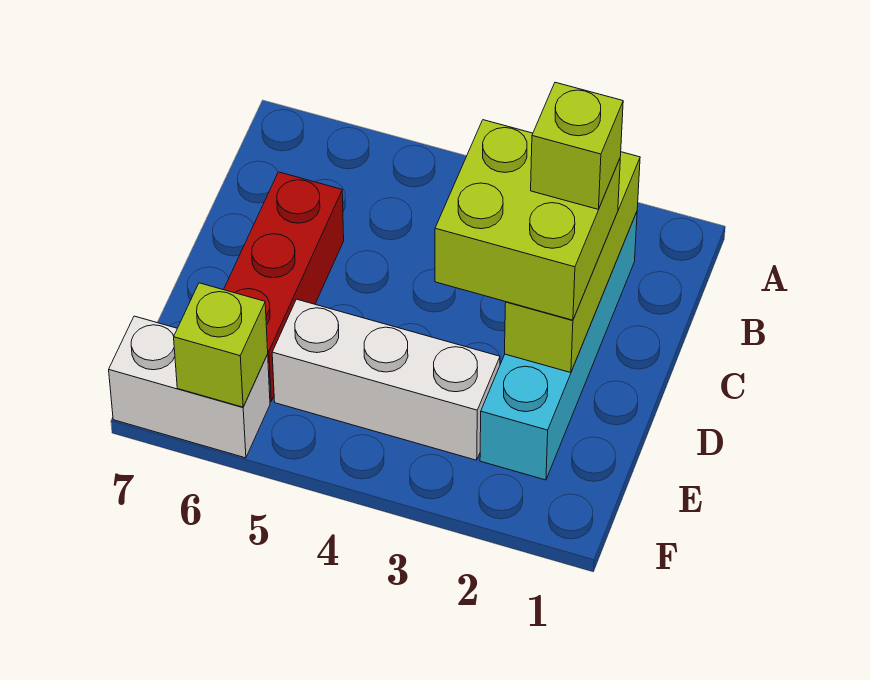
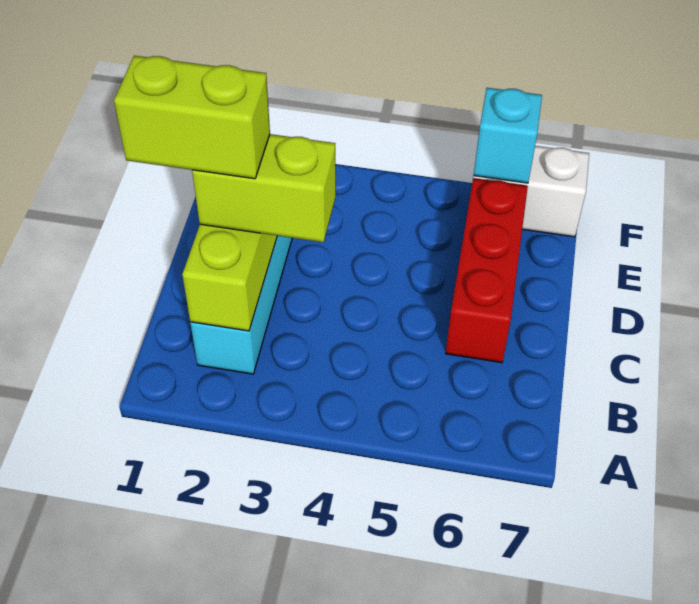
lime brick C2:D3 level 3 -> lime brick C2:C3 level 3
lime brick C2 level 4 -> lime brick C1:C2 level 4
white brick E3:E5 level 1 -> none
lime brick F6 level 2 -> cyan brick F6 level 2

